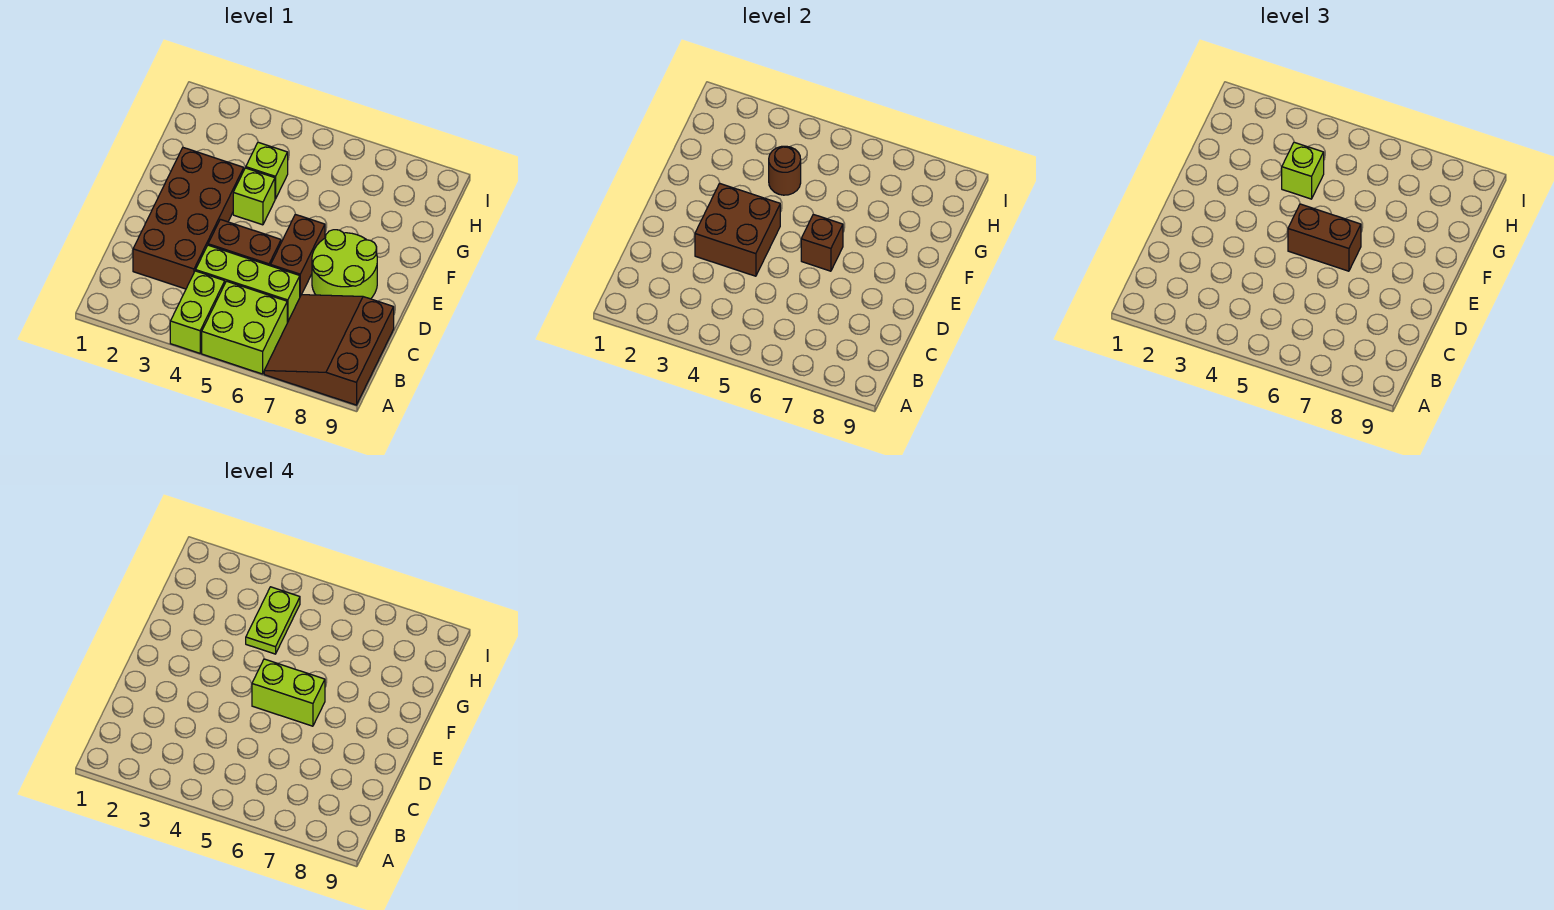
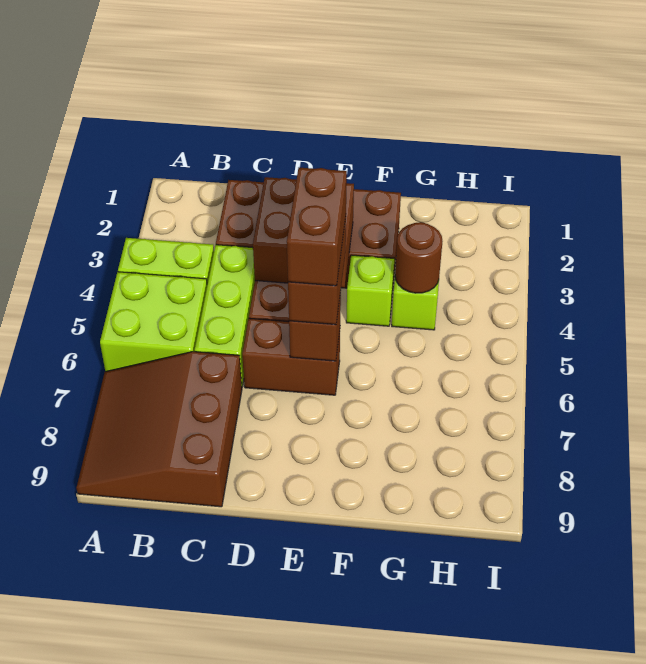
brown slope A7:C9 level 1 top 9 -> brown slope A7:C9 level 1 top C
lime round brick D7:E8 level 1 -> none
lime brick E5:E6 level 4 -> brown brick E5:E6 level 4
lime brick G4 level 3 -> none
lime plate G4:H4 level 4 -> none

